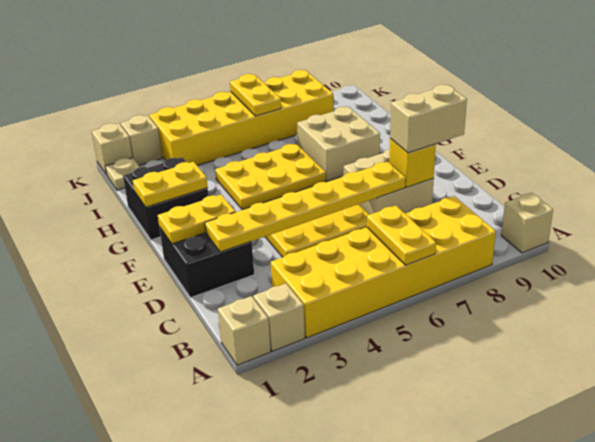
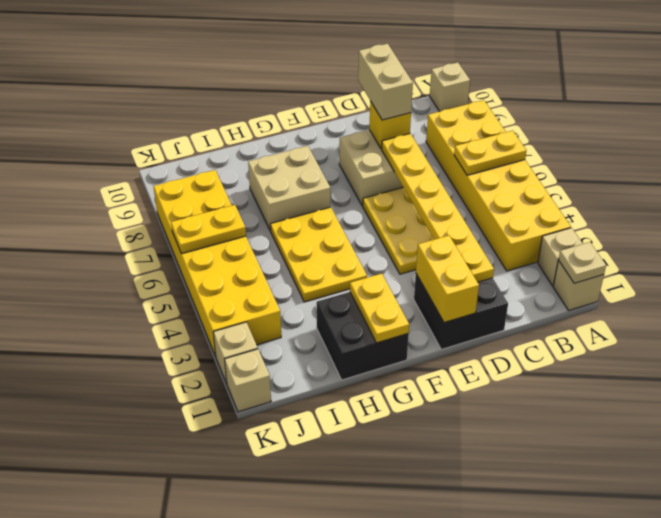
yellow plate E1:E2 level 2 -> yellow brick E1:E2 level 2
tan plate J1 level 1 -> tan plate A1 level 2

